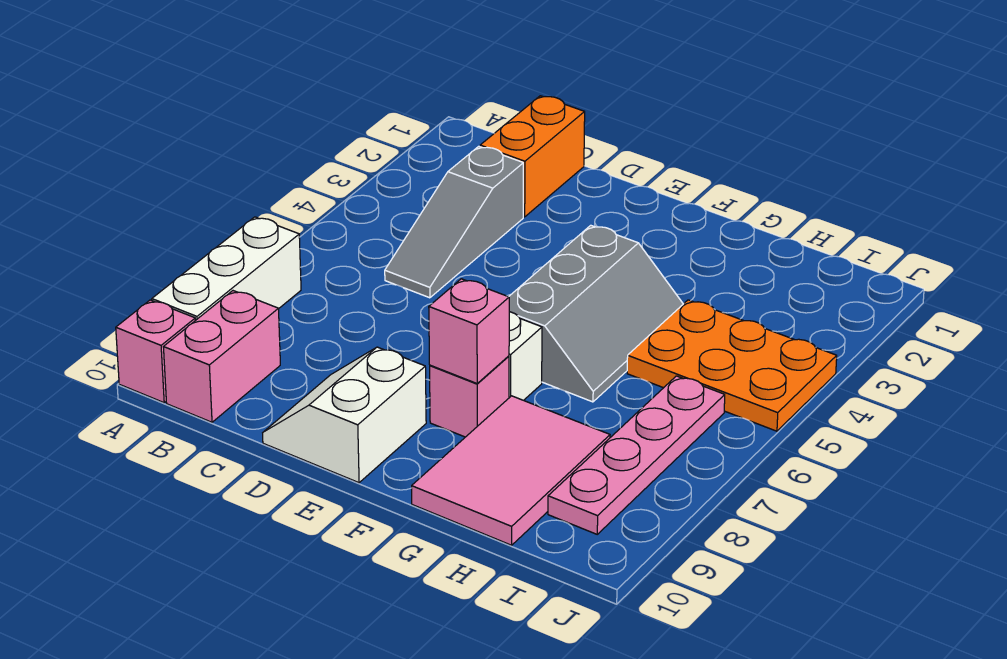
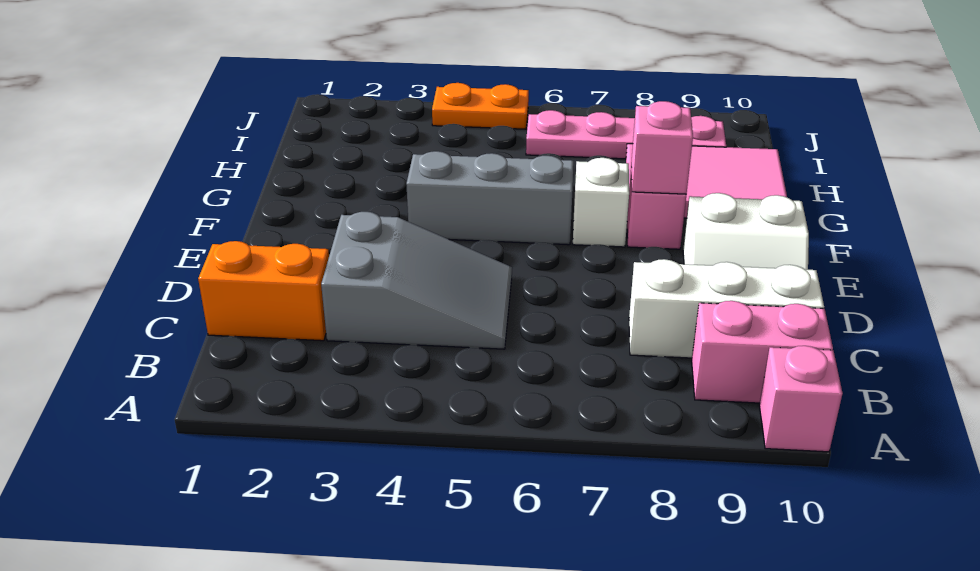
white brick A7:A9 level 1 -> white brick C8:C10 level 1
grey slope C3:C5 level 1 top 3 -> grey slope C3:D5 level 1 top 3
orange plate H4:J5 level 1 -> orange plate J4:J5 level 1

